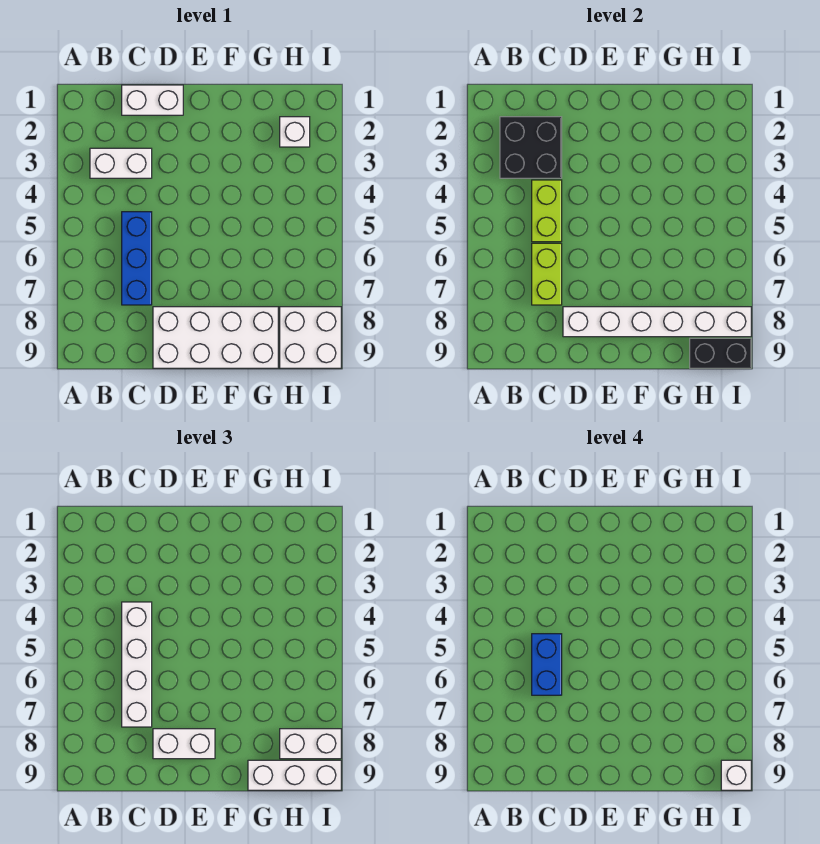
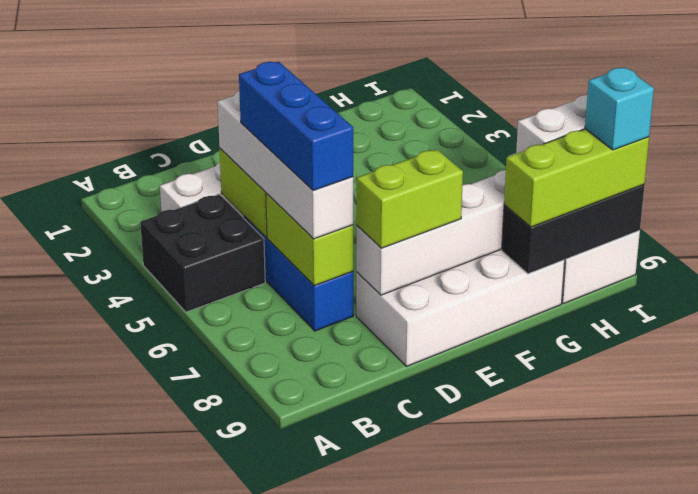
black brick B2:C3 level 2 -> black brick A4:B5 level 1
white brick C1:D1 level 1 -> none
blue brick C5:C6 level 4 -> blue brick C5:C7 level 4
white brick D8:E8 level 3 -> lime brick D8:E8 level 3
white brick G9:I9 level 3 -> lime brick G9:I9 level 3
white brick H2 level 1 -> none
black brick H9:I9 level 2 -> black brick G9:I9 level 2
white brick I9 level 4 -> cyan brick I9 level 4

